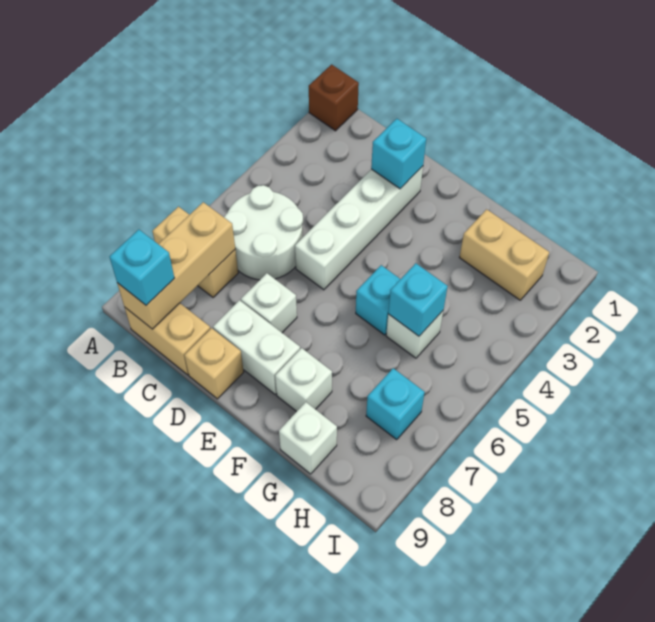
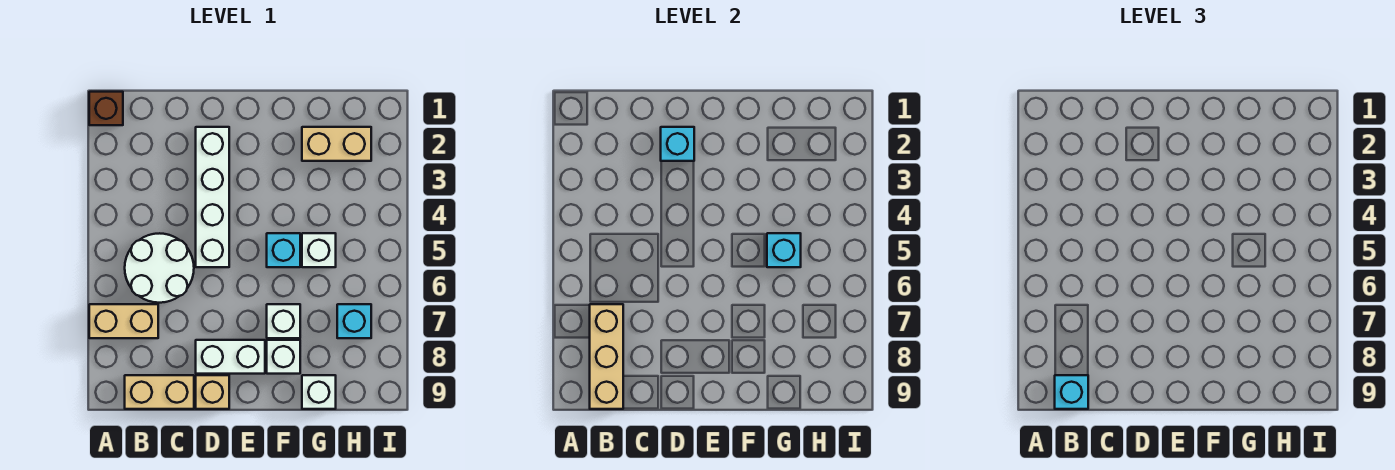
white brick D7 level 1 -> white brick F7 level 1

